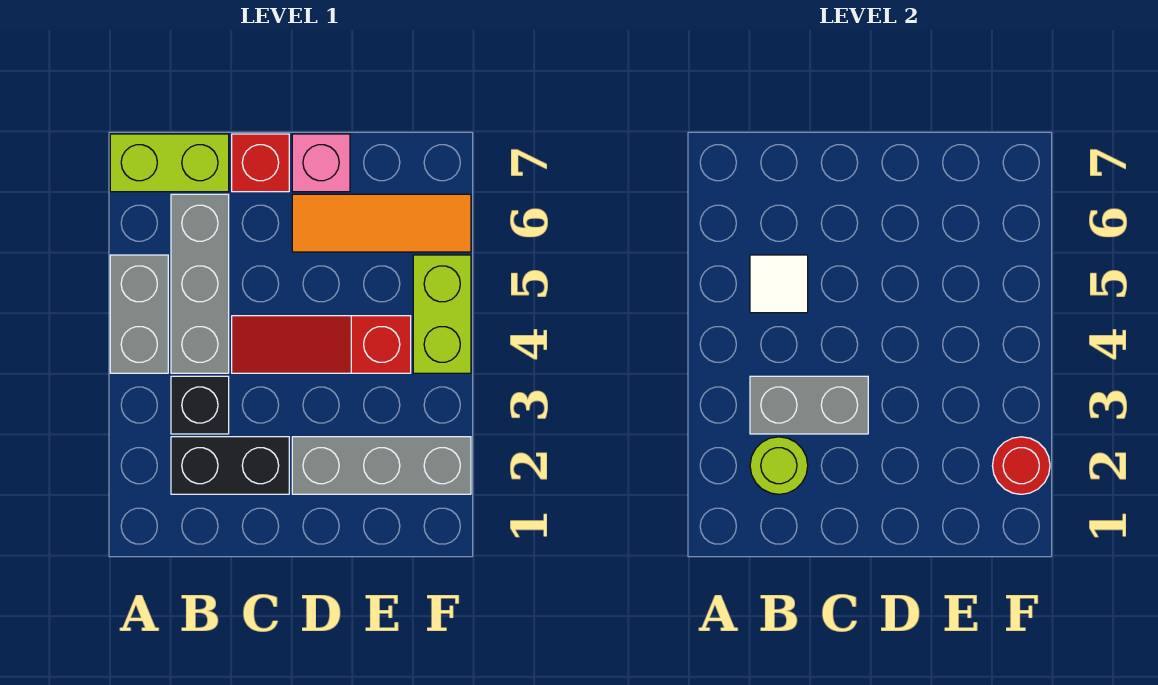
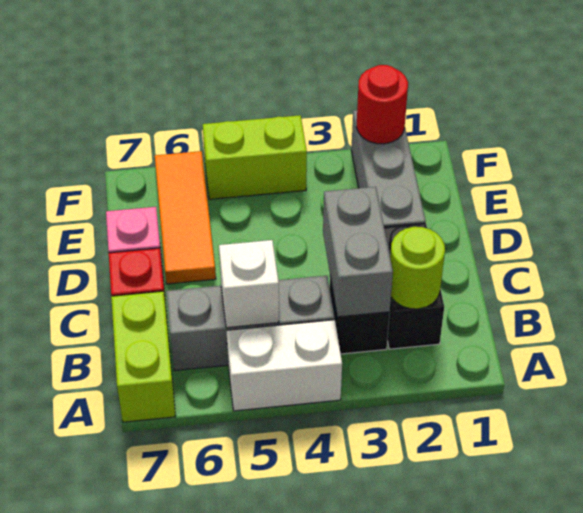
grey brick A4:A5 level 1 -> white brick A4:A5 level 1
white tile B5 level 2 -> white brick B5 level 2
red slope C4:E4 level 1 top E -> none

